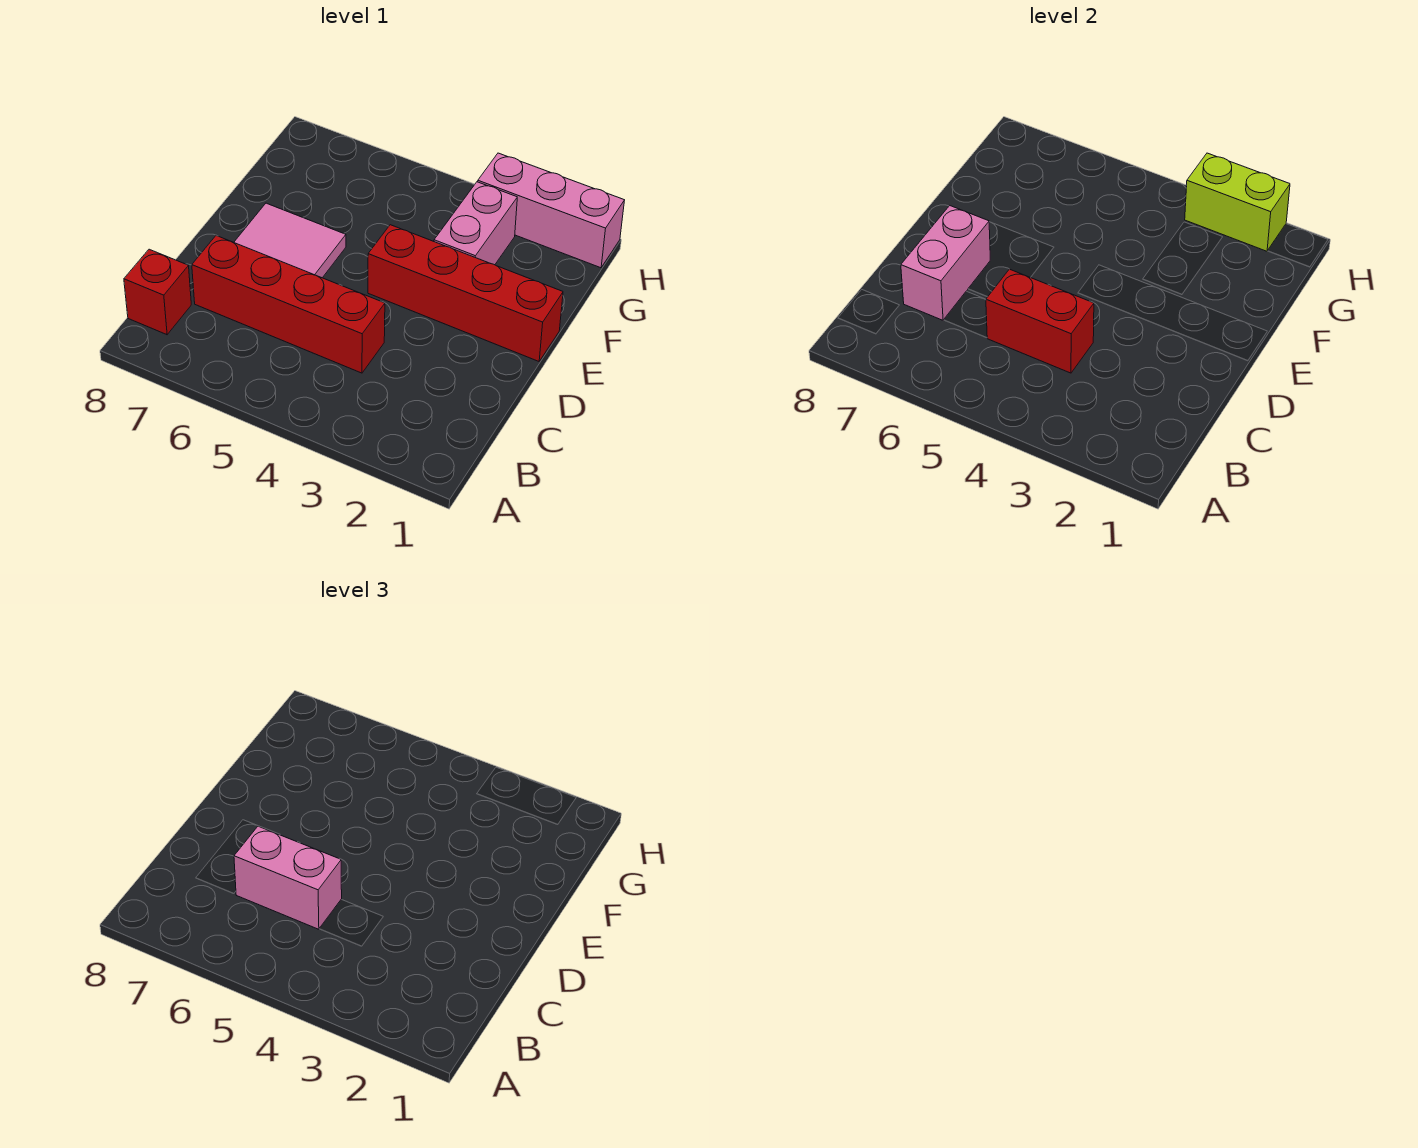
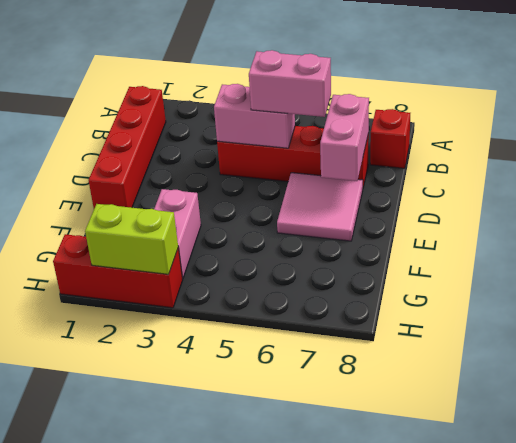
red brick C4:C5 level 2 -> pink brick C4:C5 level 2
red brick E1:E4 level 1 -> red brick B1:E1 level 1
pink brick H1:H3 level 1 -> red brick H1:H3 level 1

